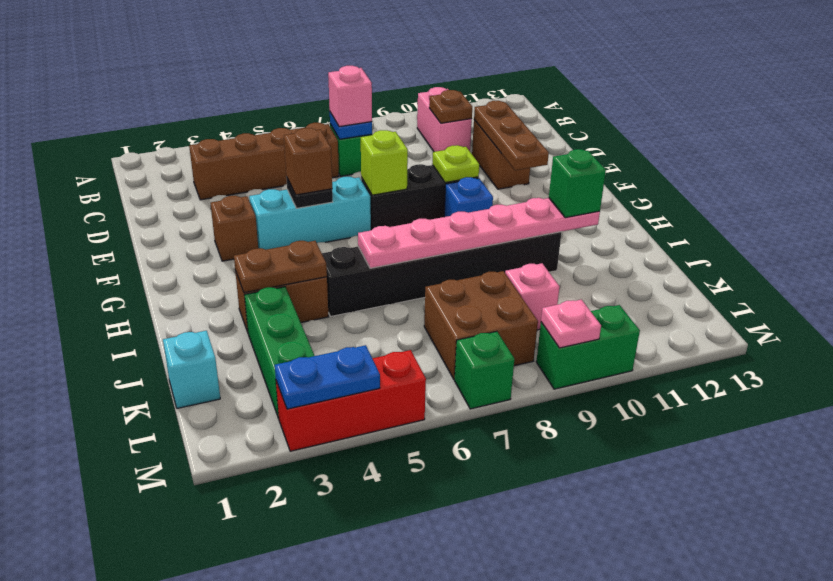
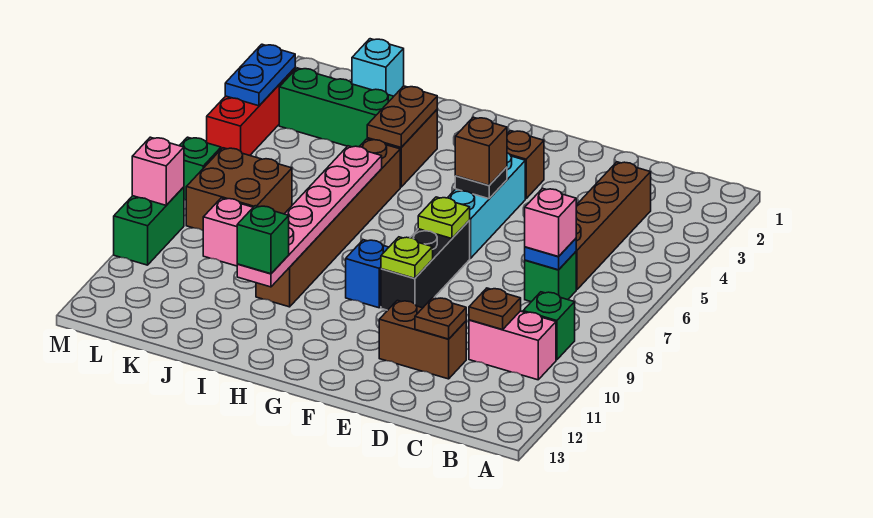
none -> green brick B9 level 1
brown plate D11:F11 level 2 -> brown plate D11 level 2
lime brick F7 level 2 -> lime plate F7 level 2
black brick I5:I10 level 1 -> brown brick I5:I10 level 1
pink plate M9 level 2 -> pink brick M9 level 2

